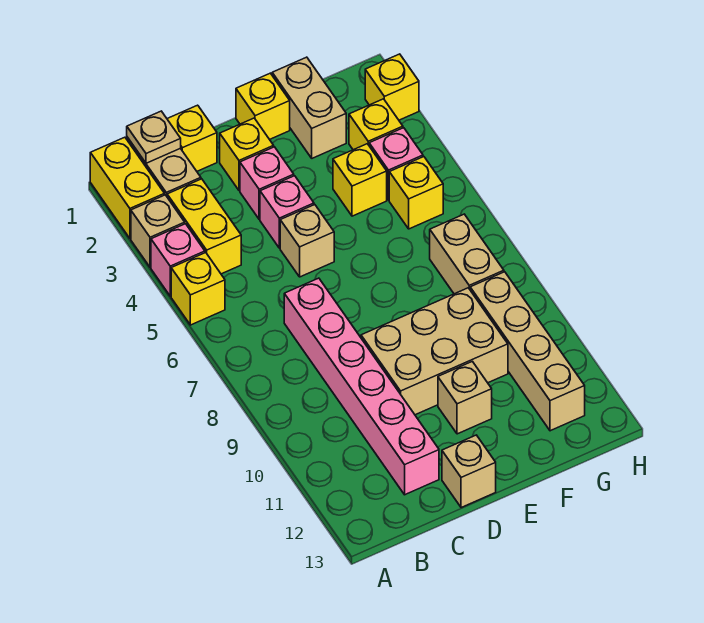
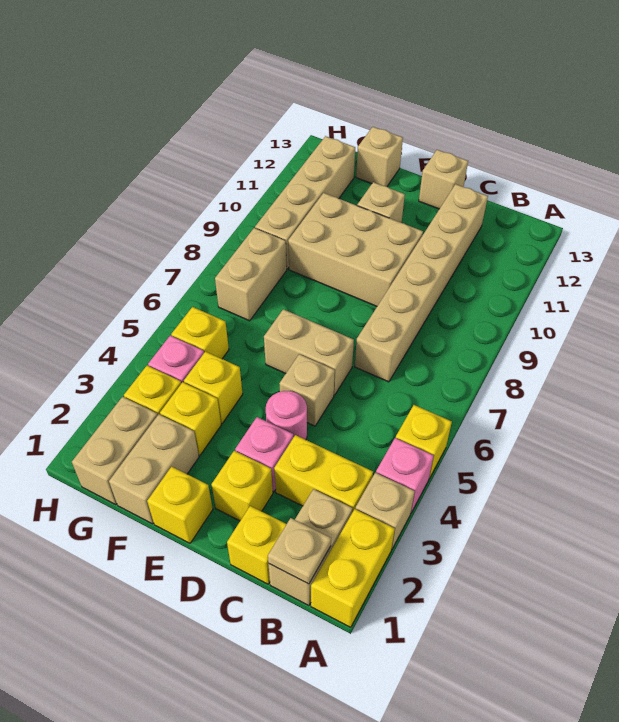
yellow brick B3:B4 level 1 -> yellow brick B3:C3 level 1
pink brick C7:C12 level 1 -> tan brick C7:C12 level 1
pink brick D4 level 1 -> pink round brick D4 level 1
none -> tan brick D6:E6 level 1
none -> tan brick F13 level 1
none -> tan brick G1:G2 level 1
yellow brick H2 level 1 -> yellow brick F3 level 1

